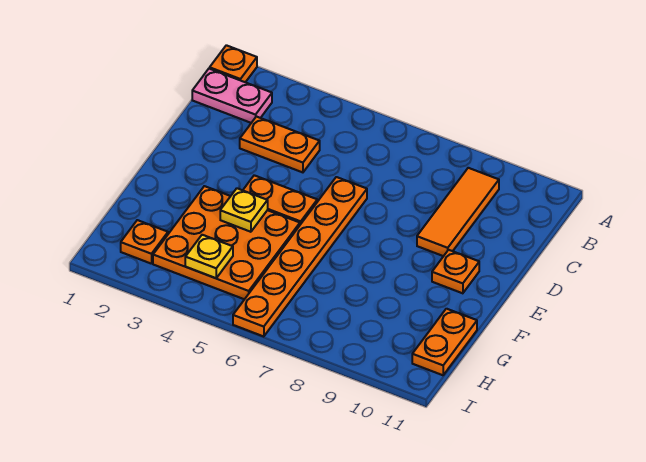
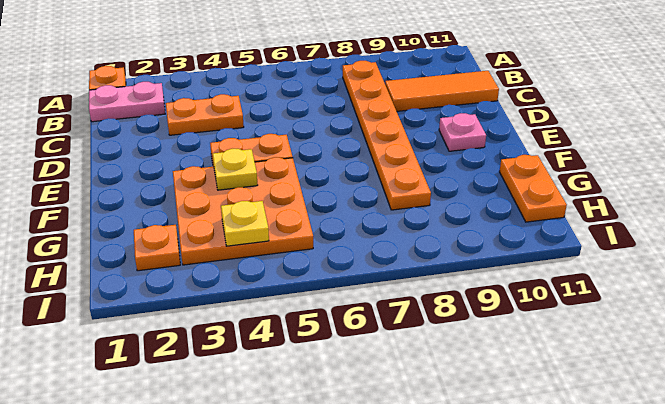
orange tile B9:D9 level 1 -> orange tile C9:C11 level 1
orange plate D6:I6 level 1 -> orange plate B8:G8 level 1
orange plate E10 level 1 -> pink plate E10 level 1

